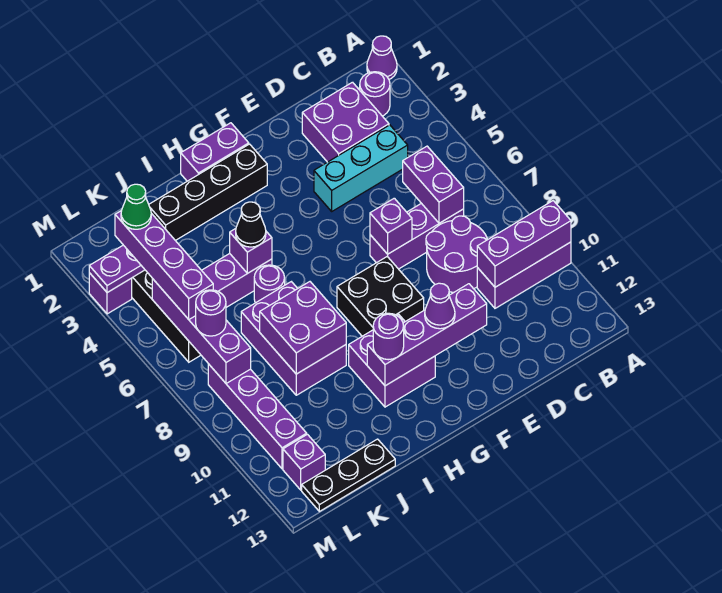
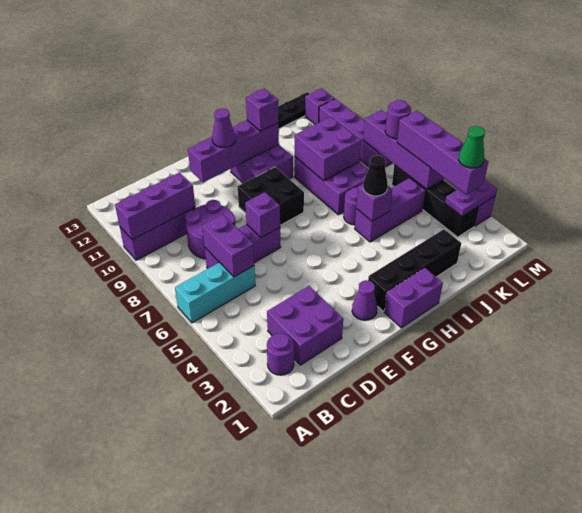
purple cone A1 level 1 -> purple cone F2 level 1
cyan brick C4:E4 level 1 -> cyan brick A6:C6 level 1
purple round brick H11 level 3 -> purple brick H11 level 3

